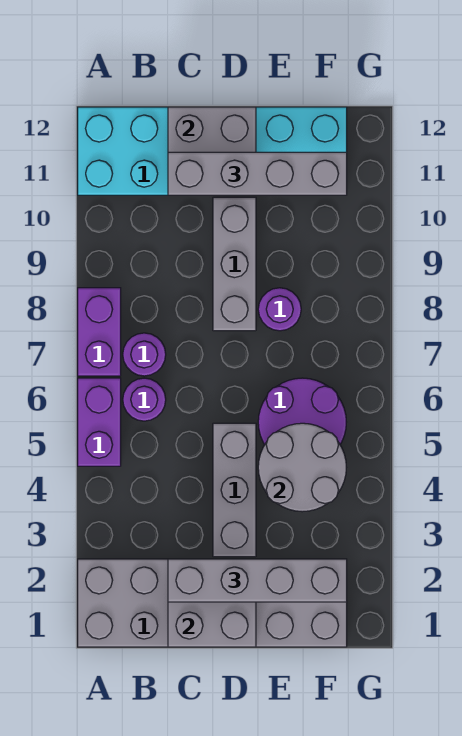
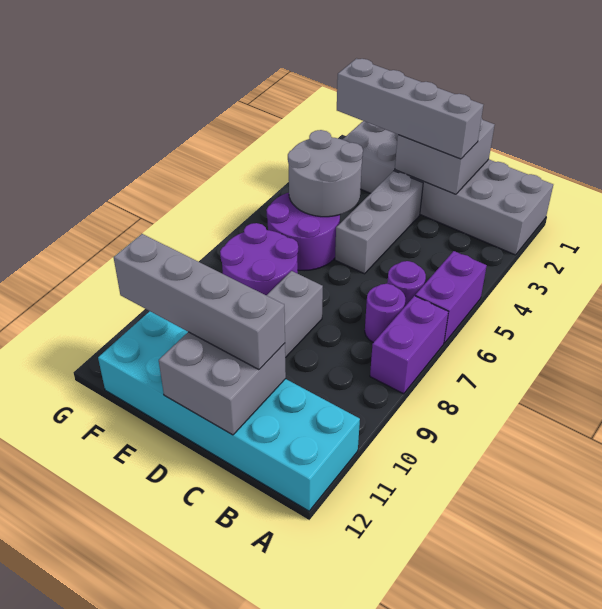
purple round brick E8 level 1 -> purple round brick E7:F8 level 1

